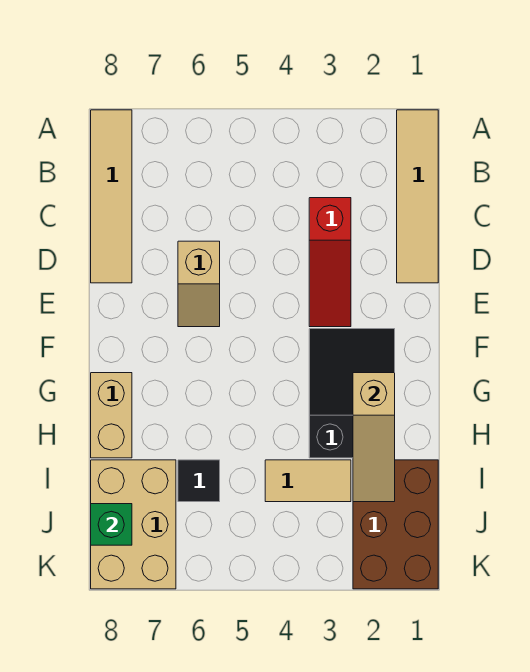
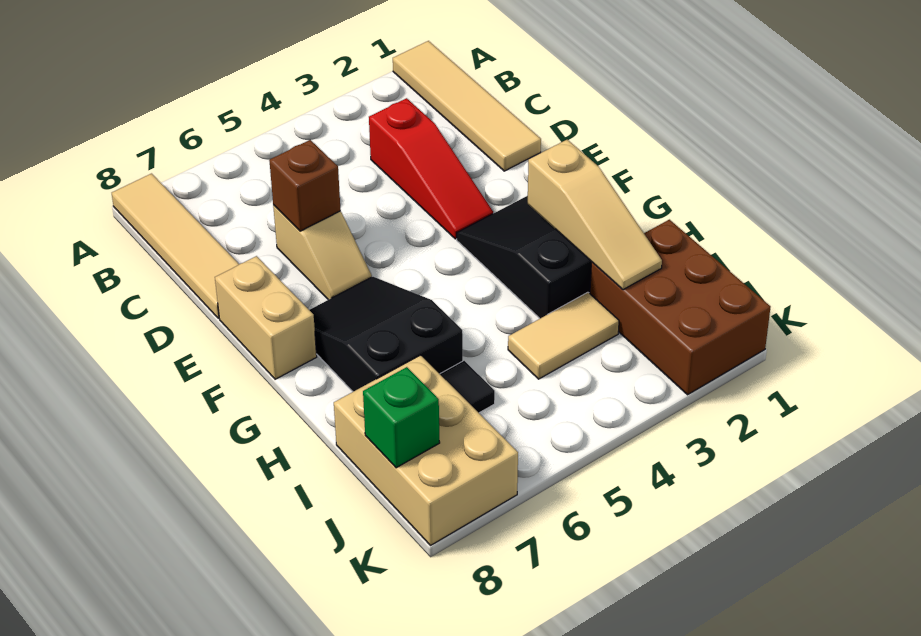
none -> brown brick D6 level 2
none -> black slope F6:H7 level 1 top H
tan brick G8:H8 level 1 -> tan brick E8:F8 level 1

